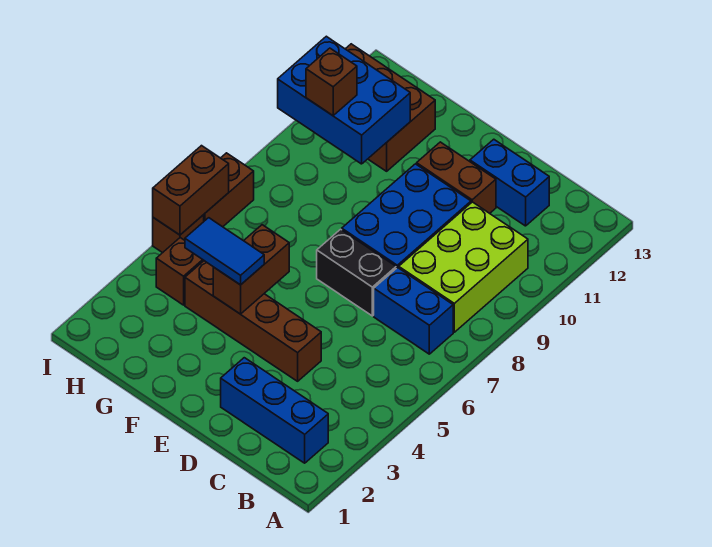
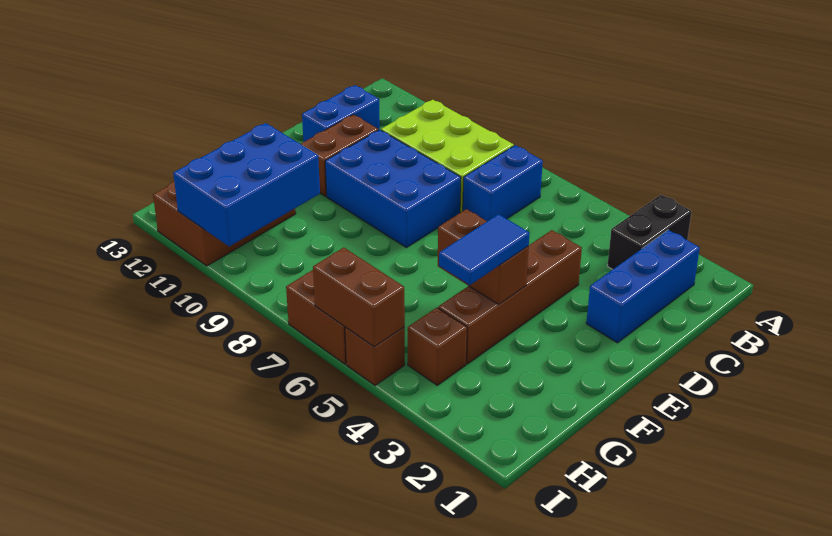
black brick D7:E7 level 1 -> black brick A3:B3 level 1
brown brick H10 level 3 -> none

